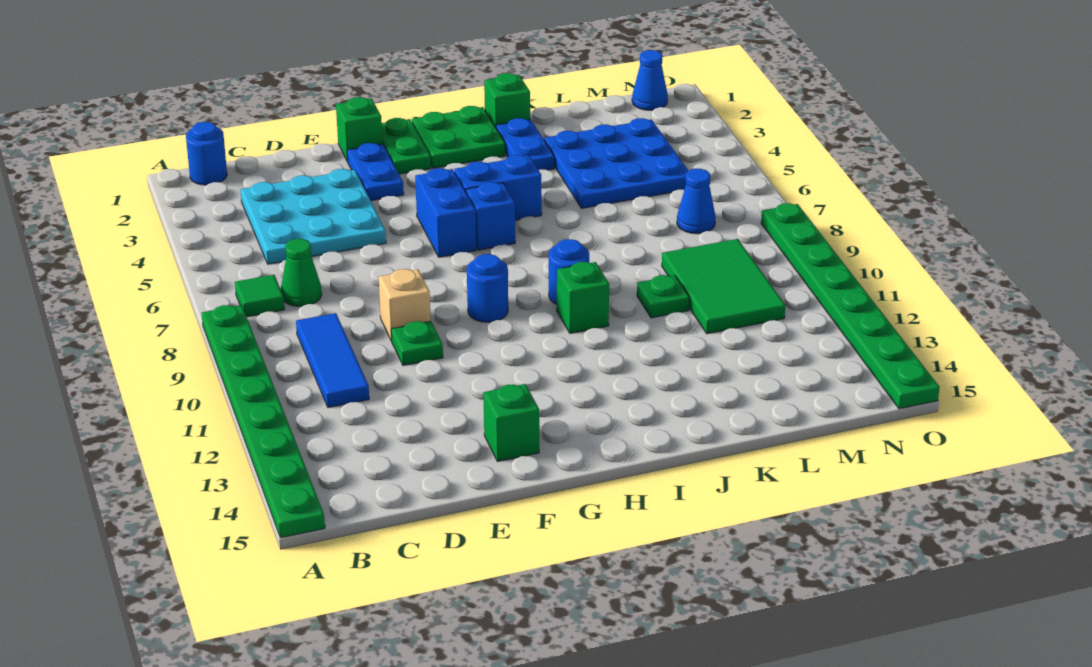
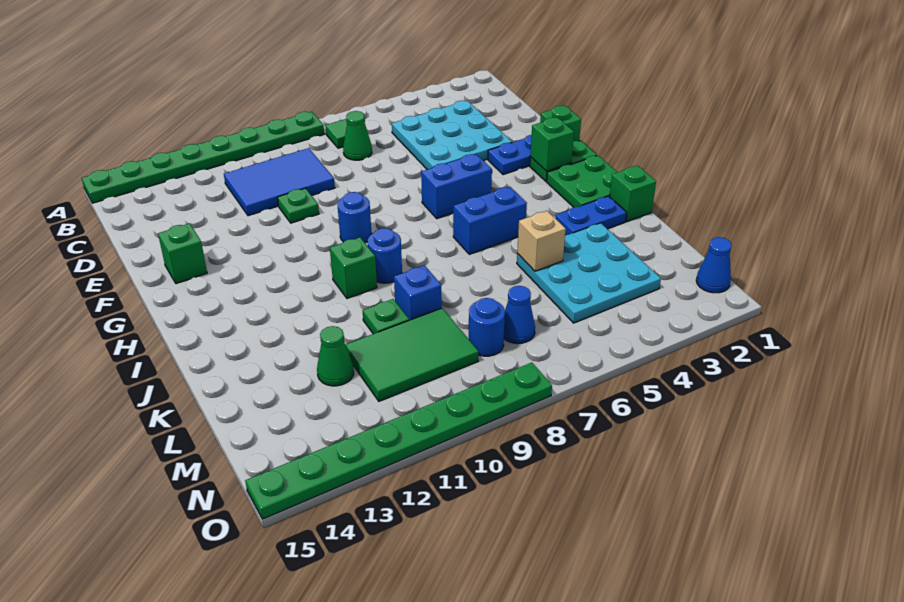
blue round brick B1 level 1 -> blue round brick M8 level 1
blue tile C9:C11 level 1 -> blue tile C9:D11 level 1
tan brick E9 level 1 -> tan brick K5 level 2
none -> green brick G2 level 2
blue brick H5:I5 level 1 -> blue brick I5:I6 level 1
blue brick H6 level 1 -> blue brick K9 level 1
blue plate K3:M5 level 1 -> cyan plate K3:M5 level 1
none -> green cone L12 level 1

